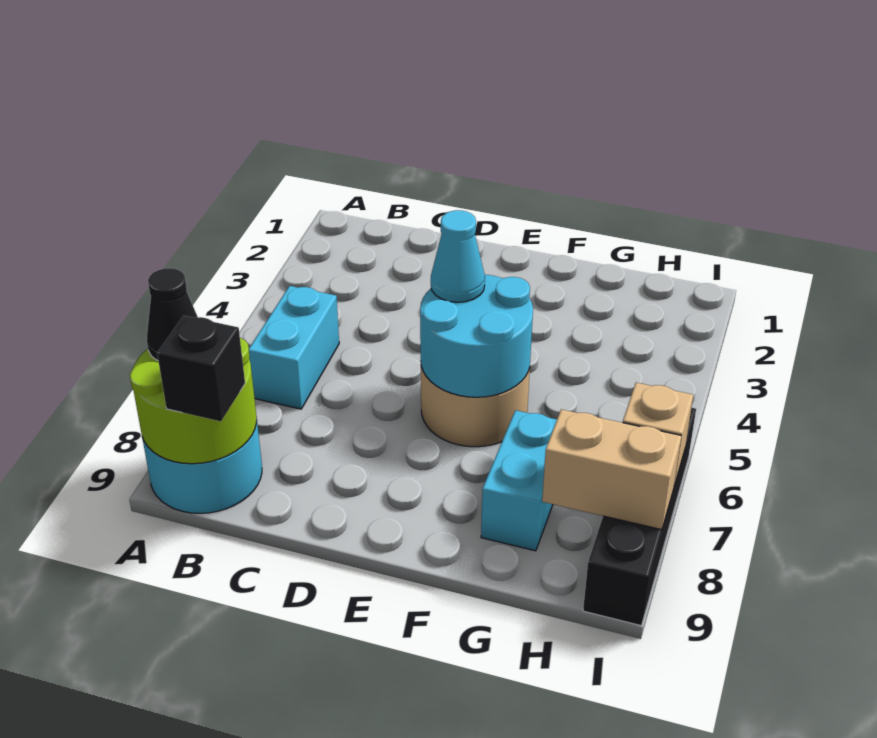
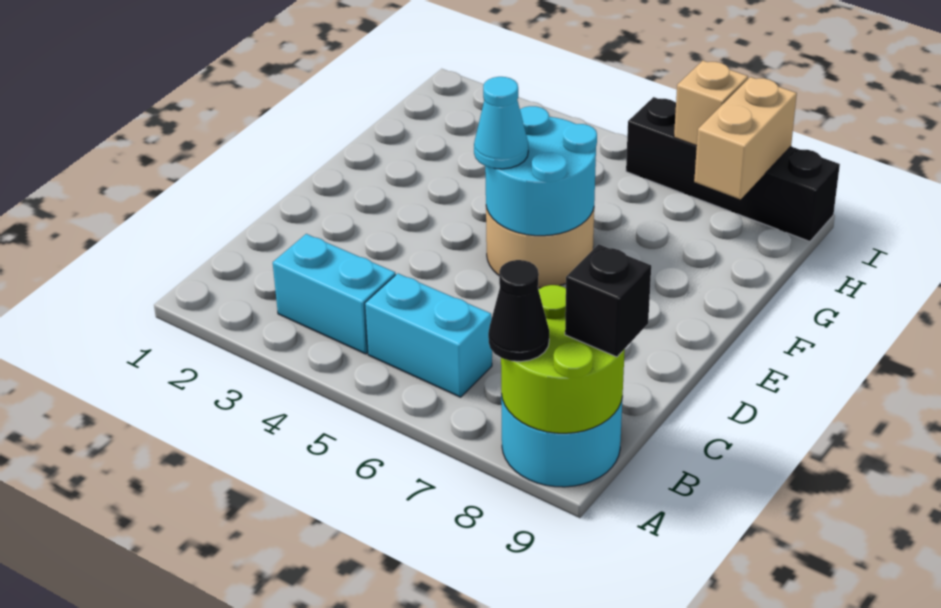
cyan brick G7:G8 level 1 -> cyan brick B3:B4 level 1

